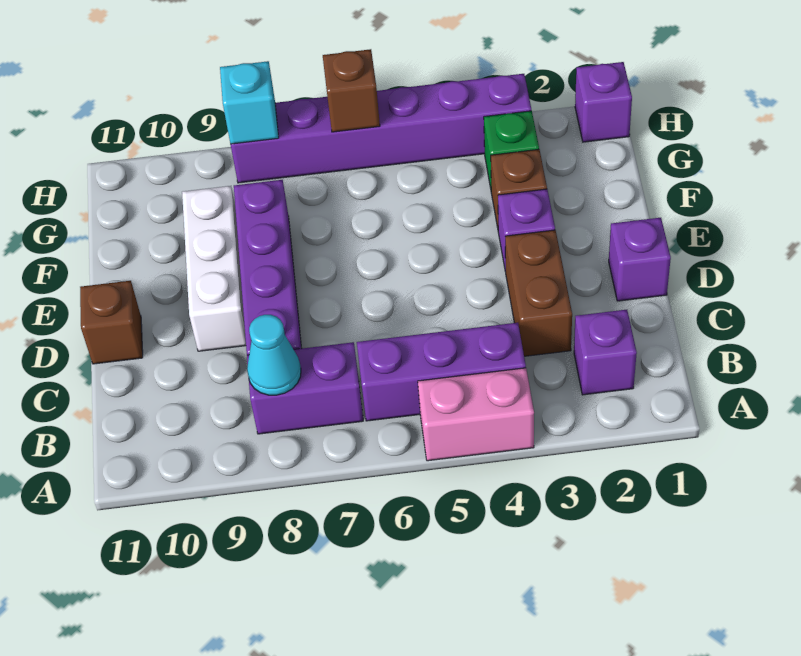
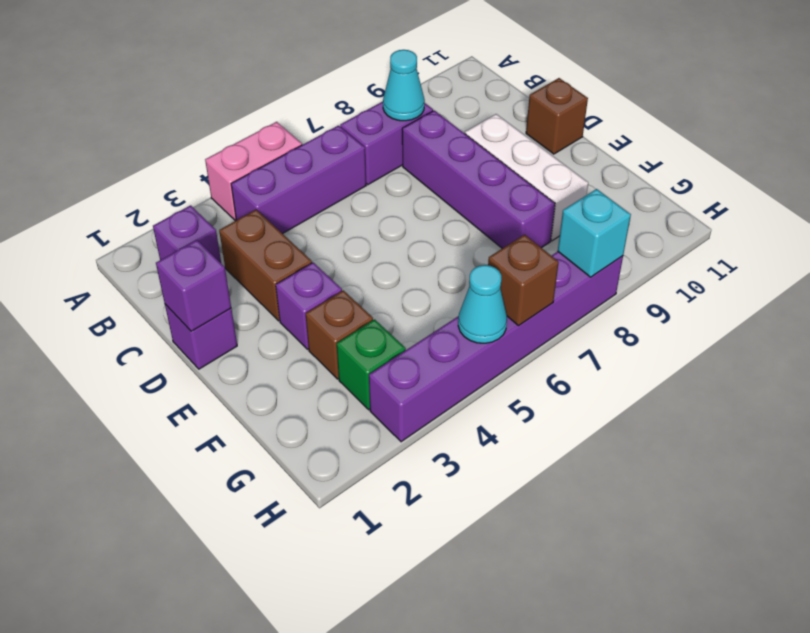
purple brick H1 level 1 -> purple brick D1 level 2
none -> cyan cone H5 level 2

